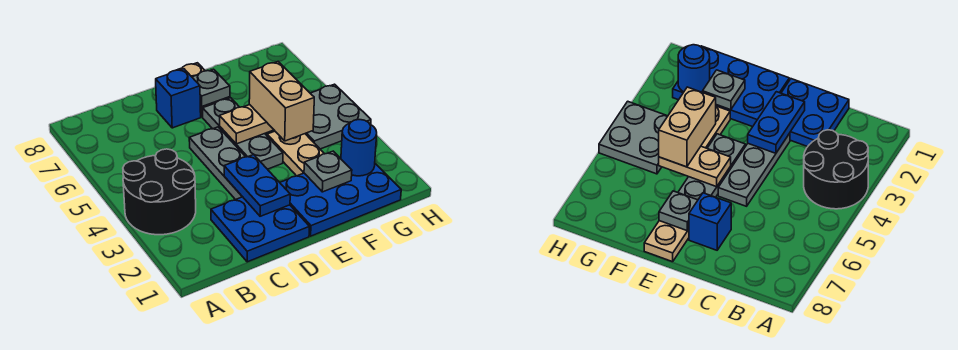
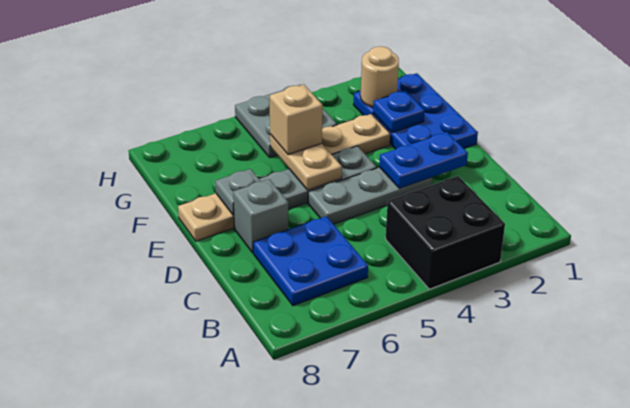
black round brick A3:B4 level 1 -> black brick A3:B4 level 1
blue plate C1:D2 level 1 -> blue plate B6:C7 level 1
blue brick D7 level 1 -> grey brick D7 level 1
grey plate F2 level 2 -> blue plate F2 level 2
tan brick F4:F5 level 3 -> tan brick F5 level 3
blue round brick G2 level 2 -> tan round brick G2 level 2

